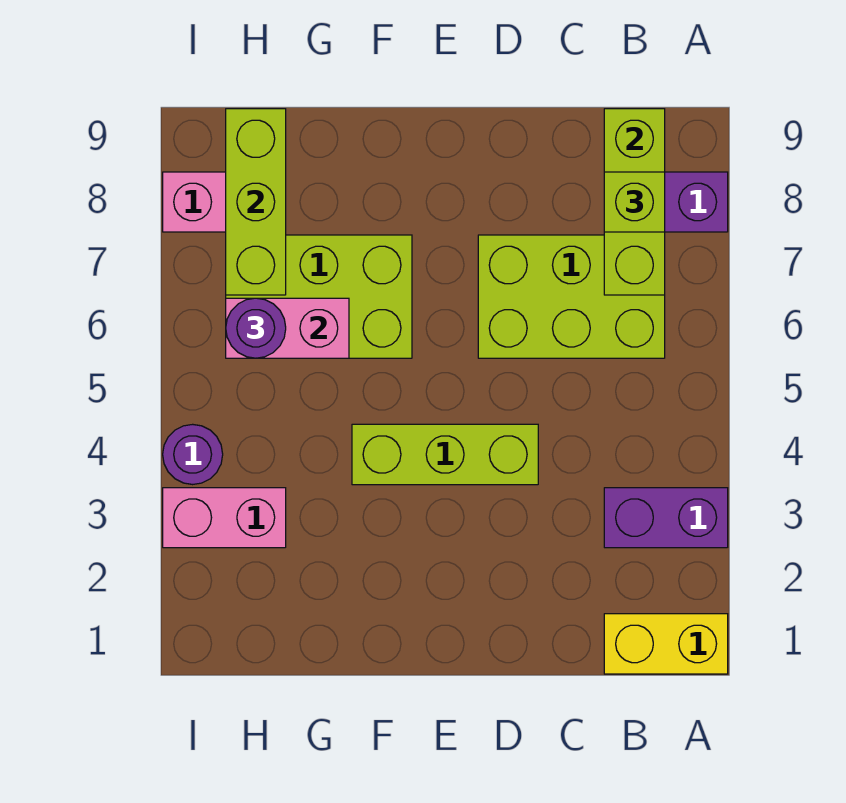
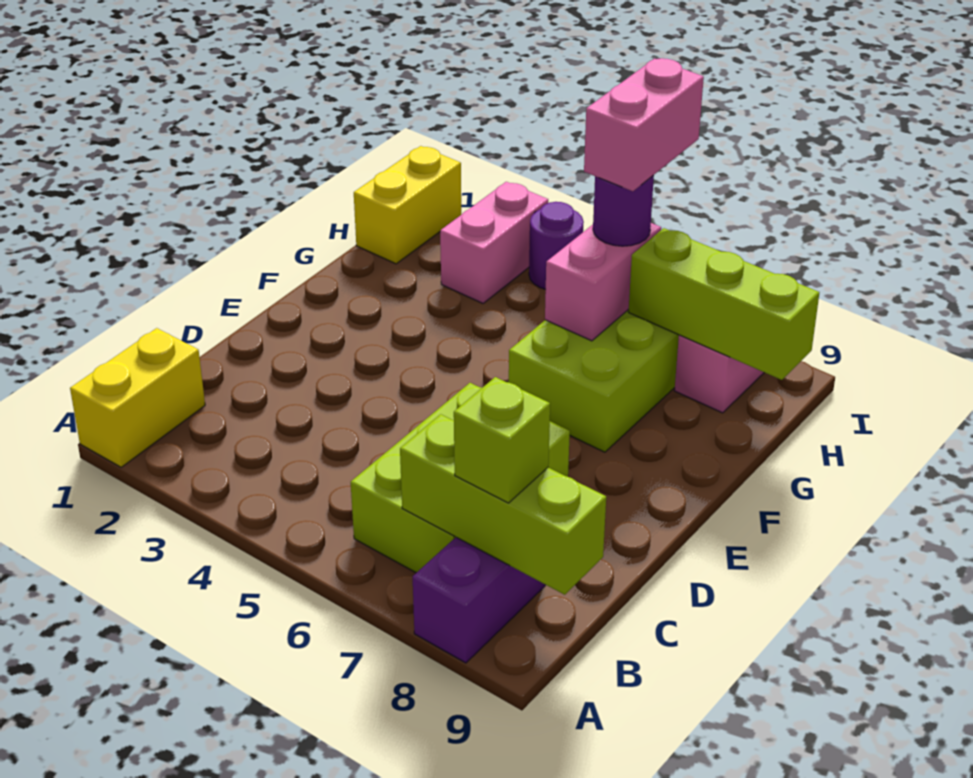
purple brick A3:B3 level 1 -> none
lime brick D4:F4 level 1 -> none
none -> yellow brick H1:I1 level 1
none -> pink brick H6:I6 level 4

